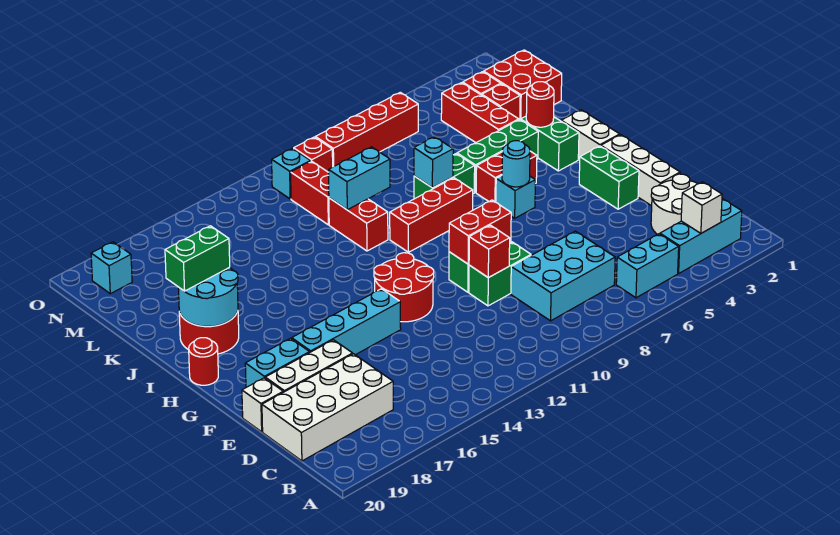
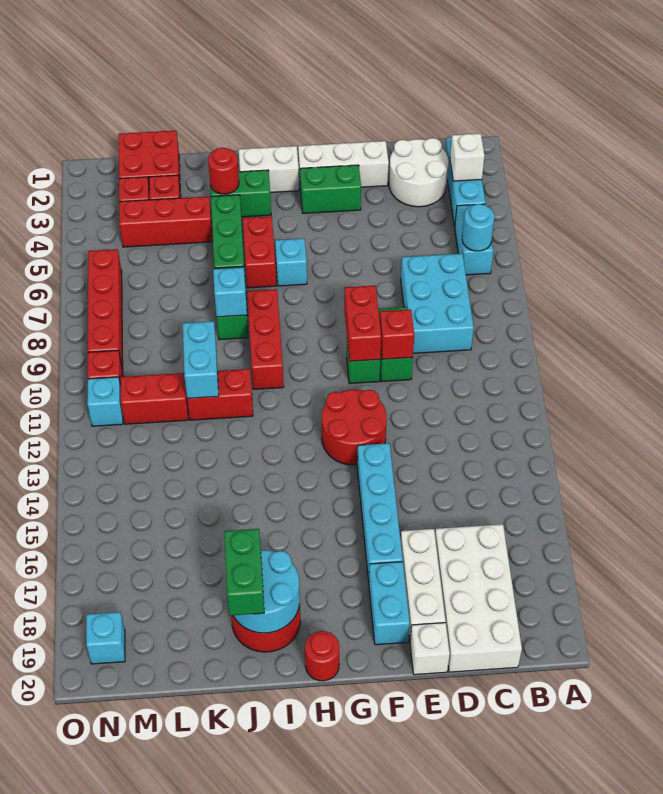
cyan round brick H6 level 2 -> cyan round brick B6 level 2

